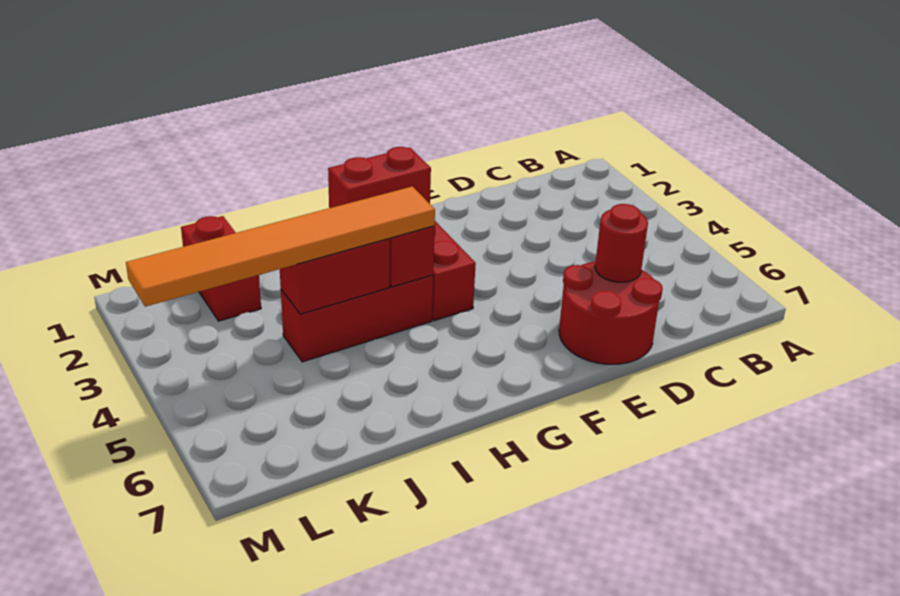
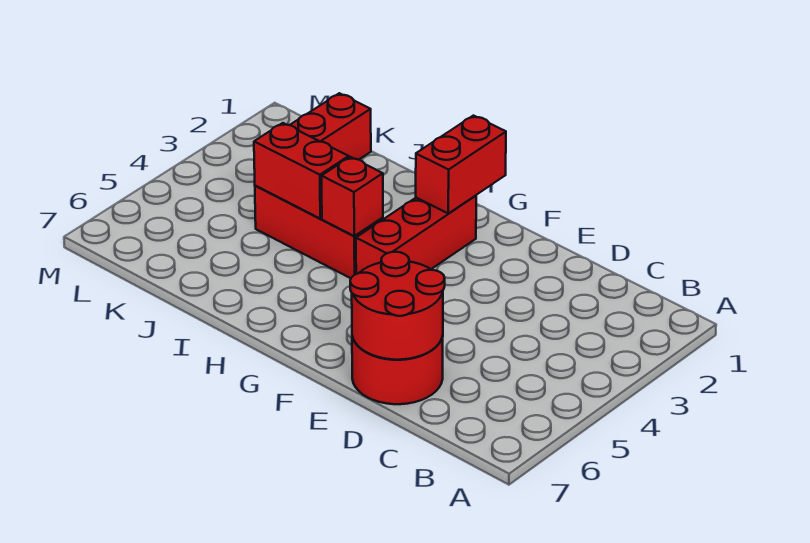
red round brick D6 level 2 -> red round brick D6:E7 level 2
red brick G2:H2 level 2 -> red brick G1:G2 level 2
orange tile H4:M4 level 3 -> none

